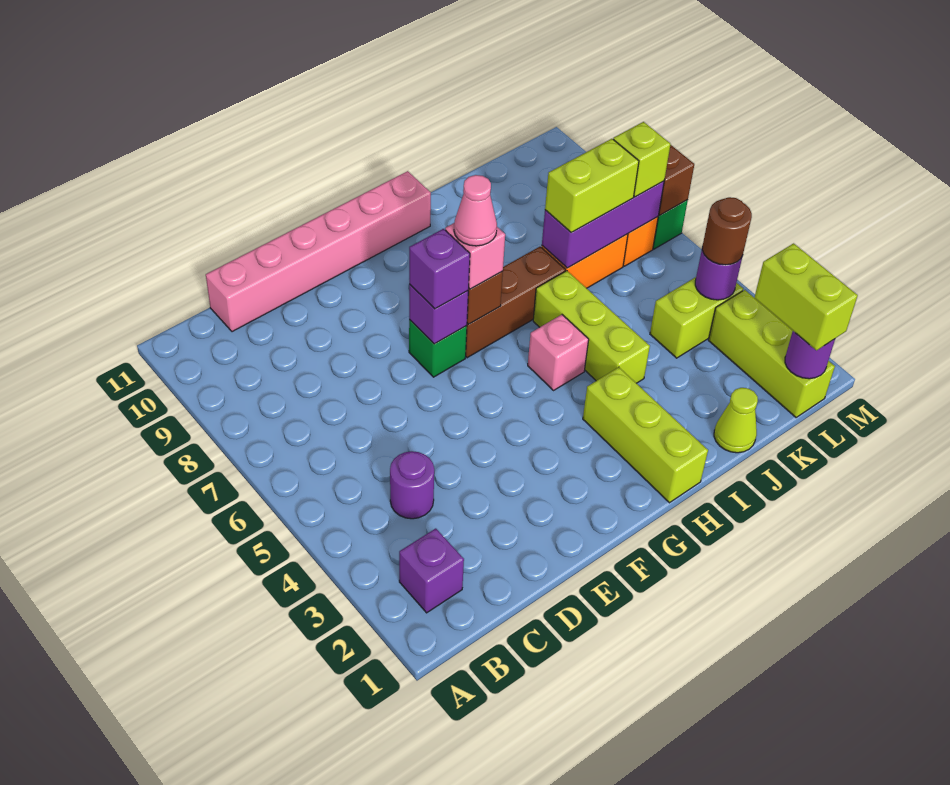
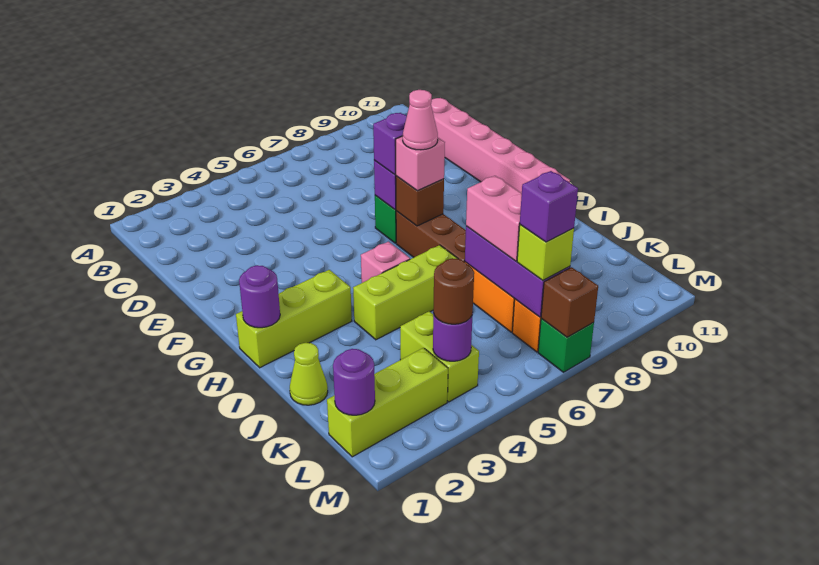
purple brick B2 level 1 -> purple brick L7 level 4
purple round brick C4 level 1 -> purple round brick H1 level 2
lime brick J7:K7 level 3 -> pink brick J7:K7 level 3
lime brick L1:L2 level 3 -> none

